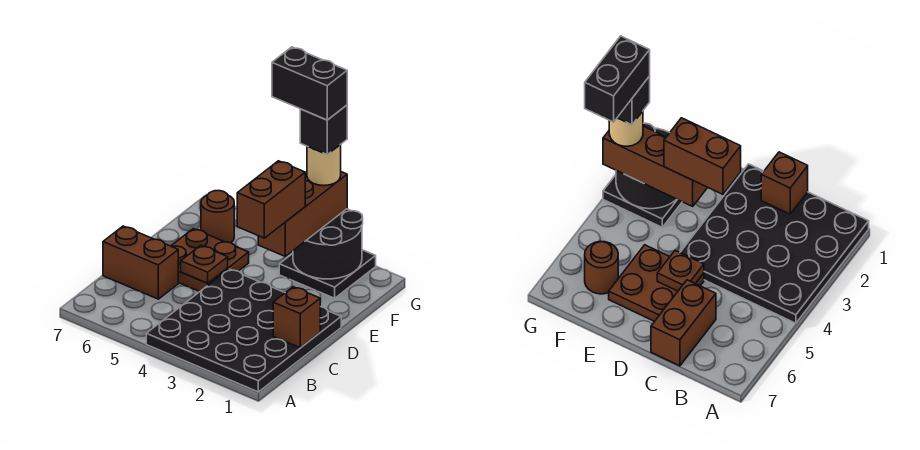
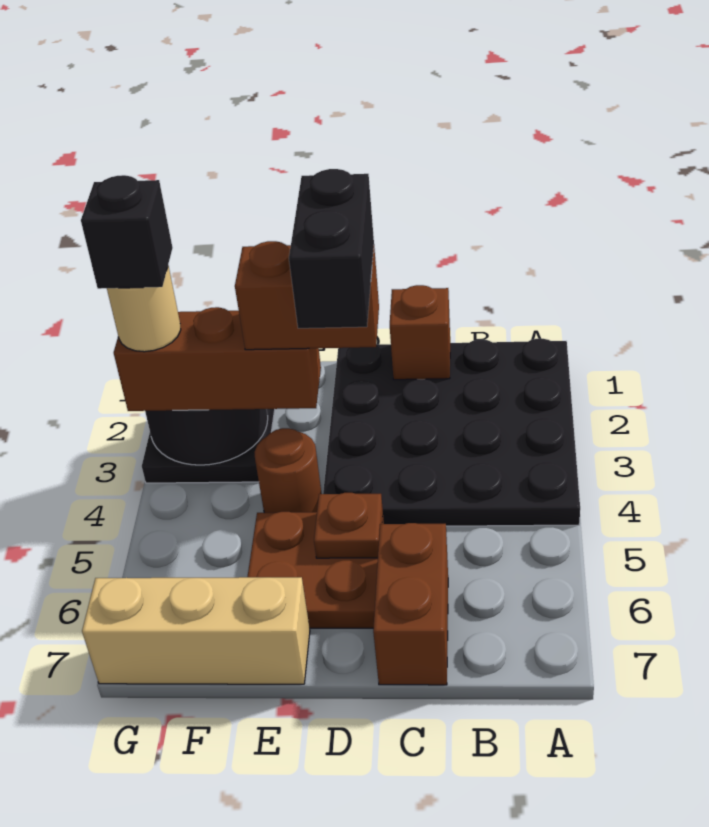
none -> tan brick E7:G7 level 1
brown round brick F6 level 1 -> brown round brick E4 level 1
black brick G3:G4 level 6 -> black brick D3:D4 level 5

